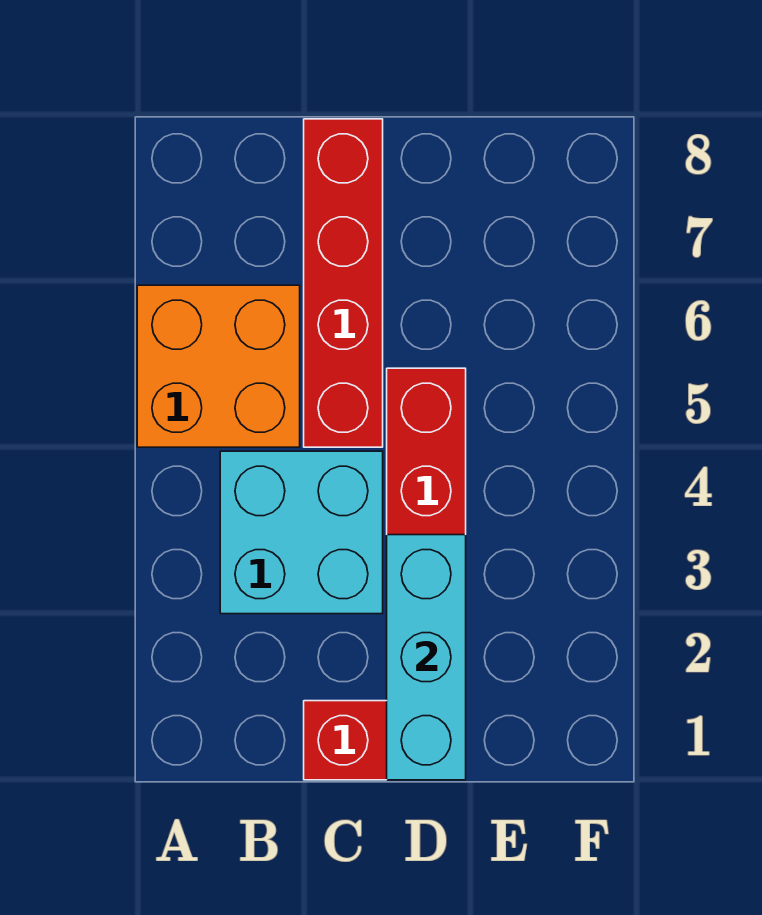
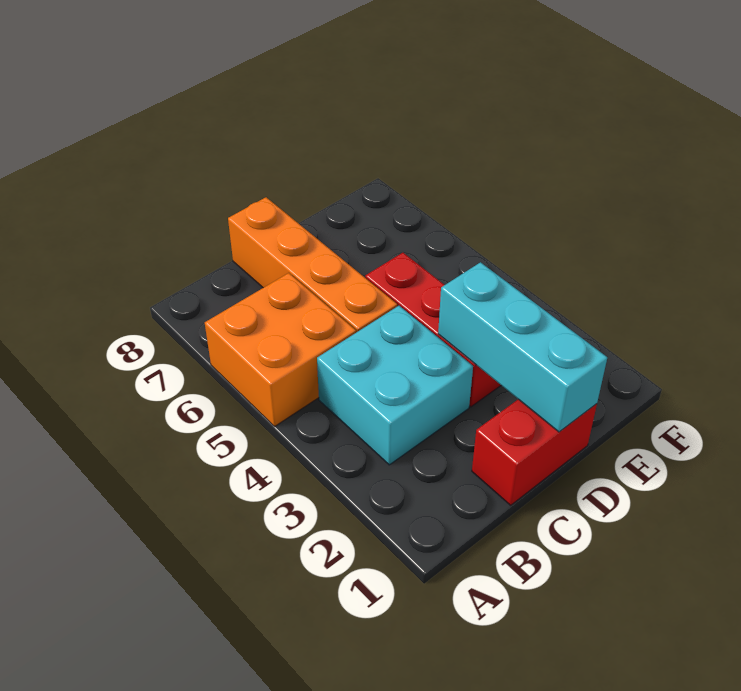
red brick C5:C8 level 1 -> orange brick C5:C8 level 1

